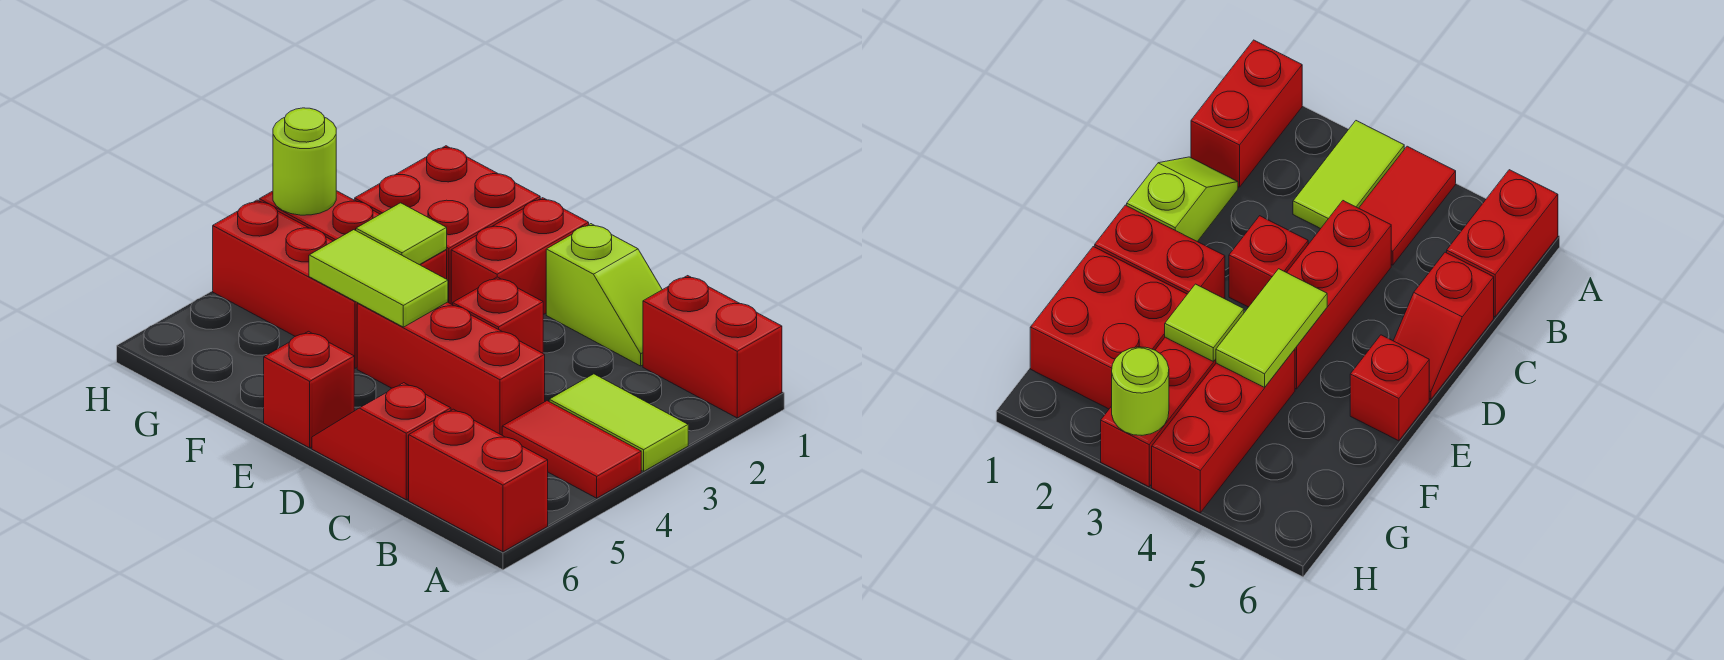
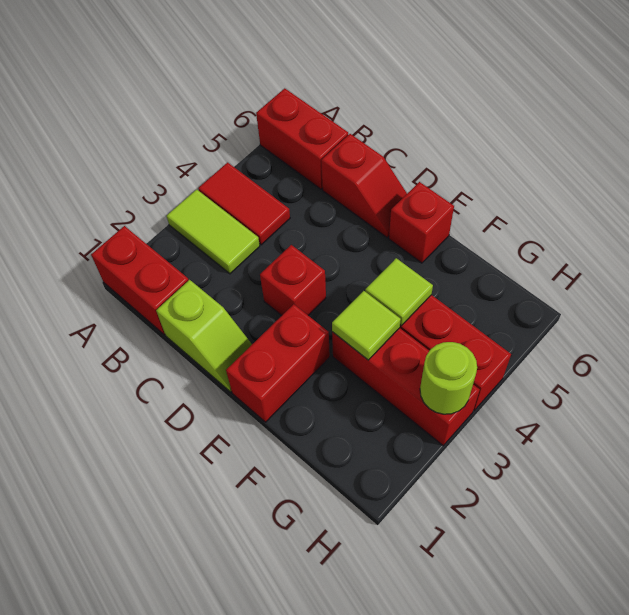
lime slope C1:D1 level 1 top D -> lime slope C1:D1 level 1 top C
red brick C4:E4 level 1 -> none
lime tile E4:F4 level 2 -> lime tile F4 level 2
red brick F1:G2 level 1 -> none

